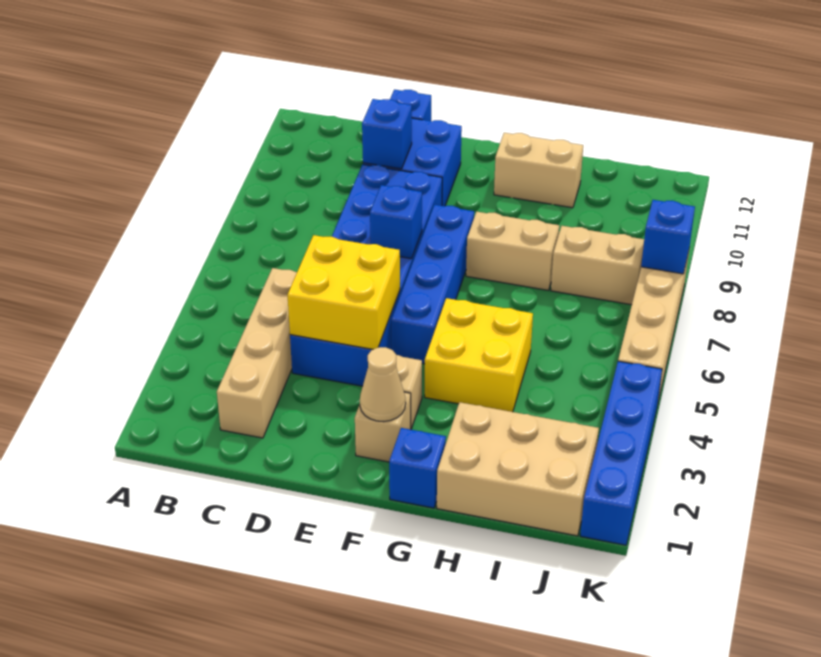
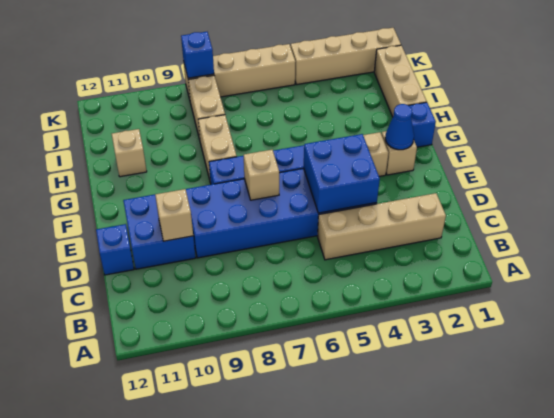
yellow brick D4:E5 level 2 -> blue brick D4:E5 level 2
blue brick D10 level 2 -> tan brick D10 level 2
blue brick E7 level 2 -> tan brick E7 level 2
tan cone F2 level 2 -> blue cone F2 level 2
yellow brick G4:H5 level 1 -> none
tan brick G11:H11 level 1 -> tan brick H11 level 1
tan brick H1:J2 level 1 -> tan brick H1:J1 level 1
blue brick K1:K4 level 1 -> tan brick K1:K4 level 1

